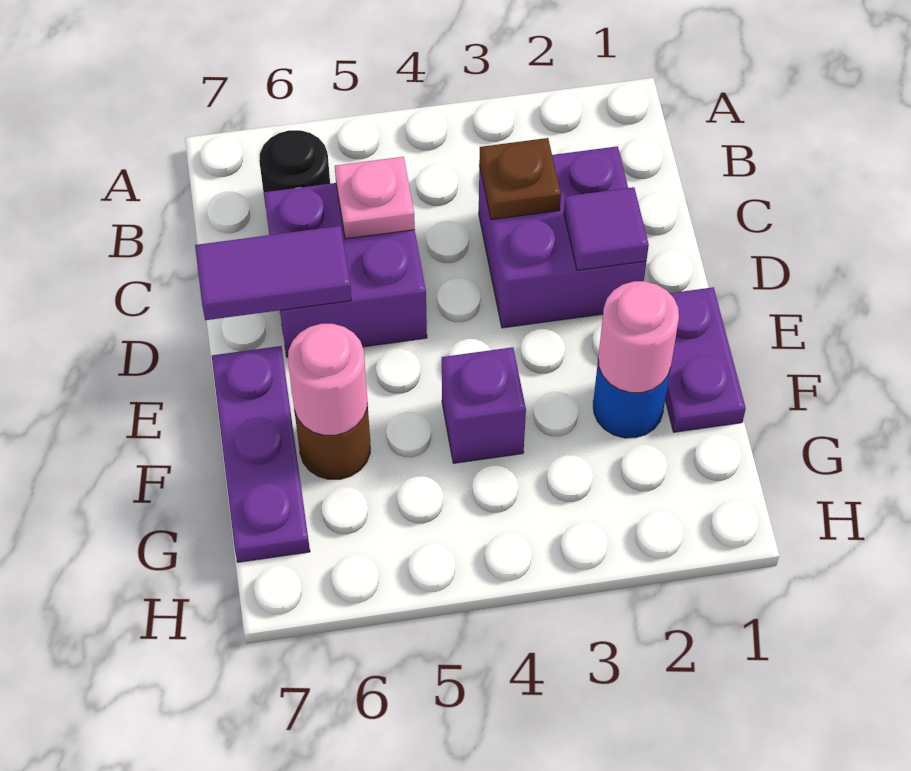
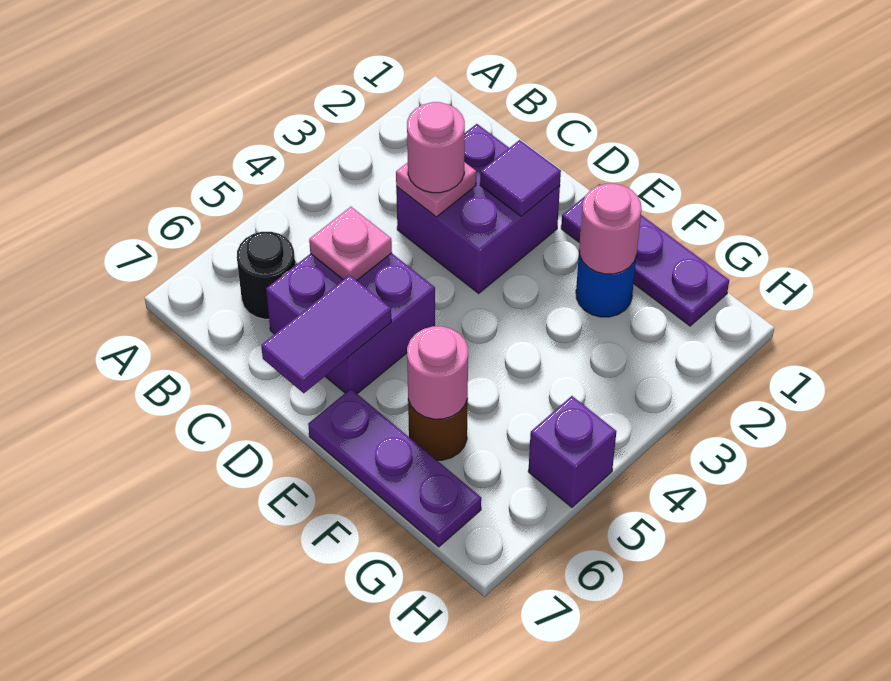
brown plate C3 level 2 -> pink plate C3 level 2
none -> pink round brick C3 level 3
purple plate E1:F1 level 1 -> purple plate E1:G1 level 1
purple brick F4 level 1 -> purple brick H5 level 1

